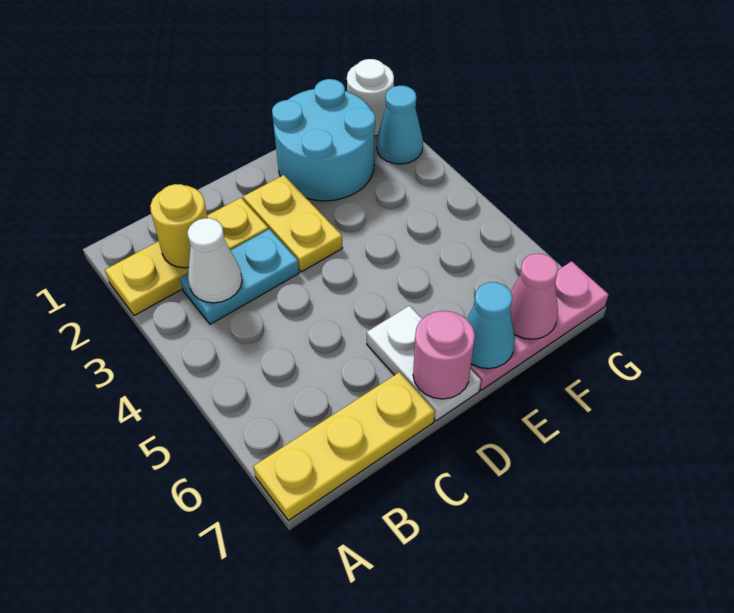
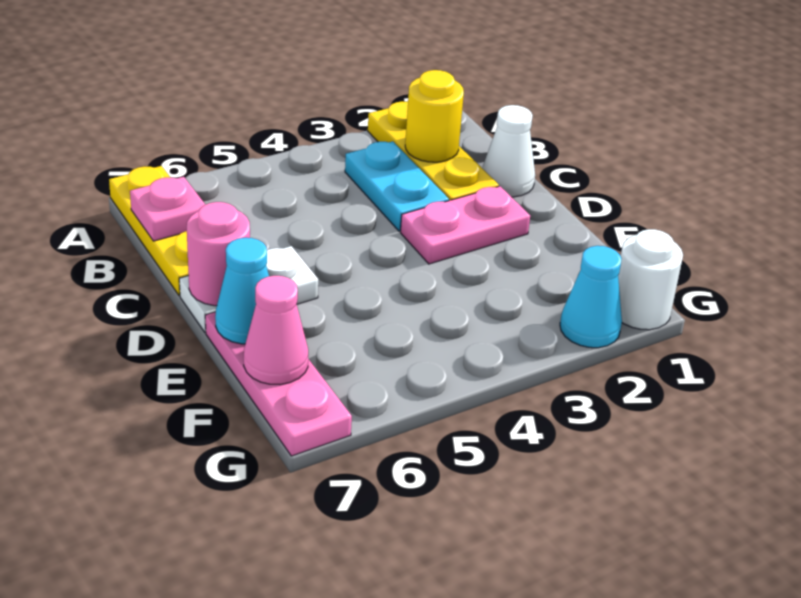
white cone B3 level 2 -> white cone C1 level 1
none -> pink plate B7 level 2
yellow plate D2:D3 level 1 -> pink plate D2:D3 level 1
cyan round brick E1:F2 level 1 -> none

